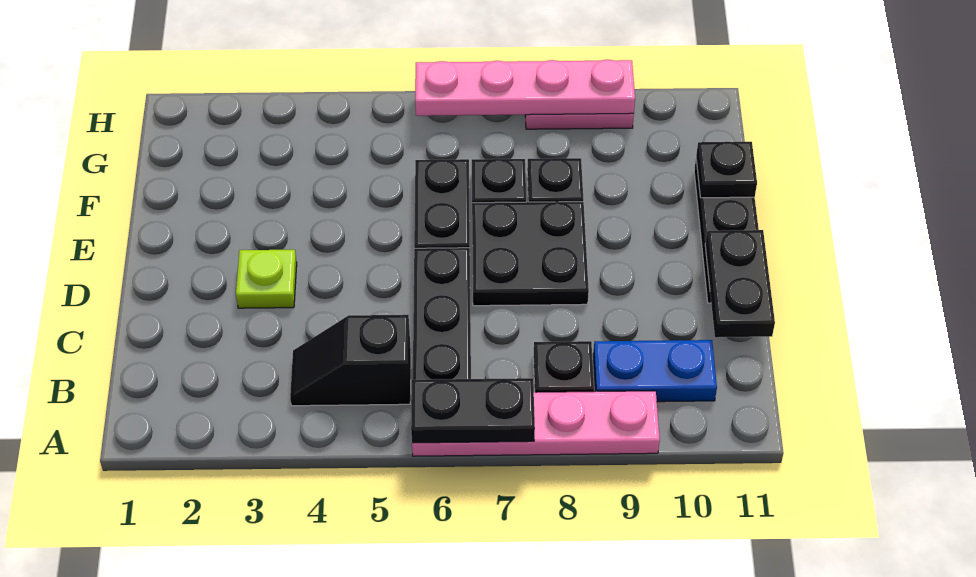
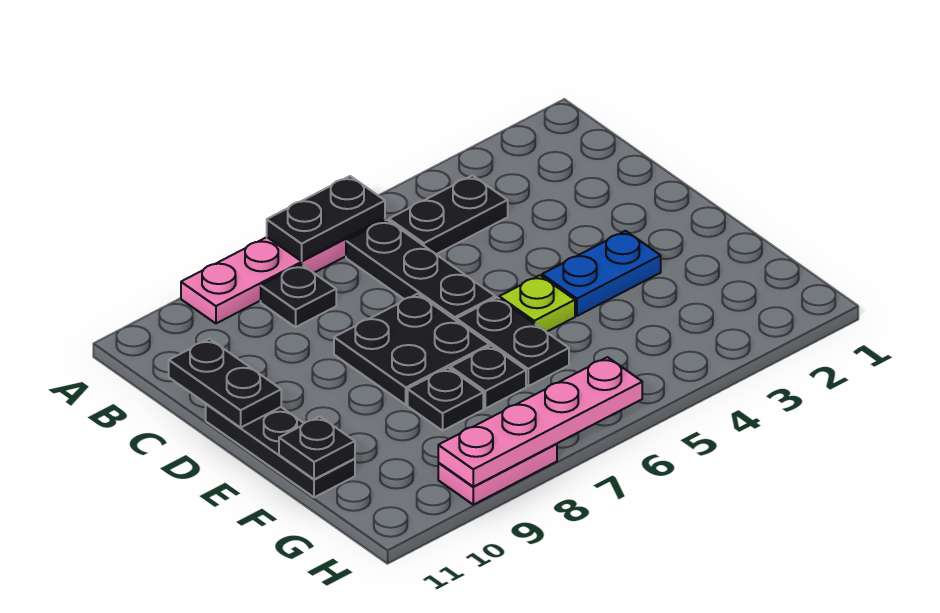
black slope B4:B5 level 1 top 5 -> black plate B4:B5 level 1
blue plate B9:B10 level 1 -> blue plate E3:E4 level 1
lime plate D3 level 1 -> lime plate E5 level 1

